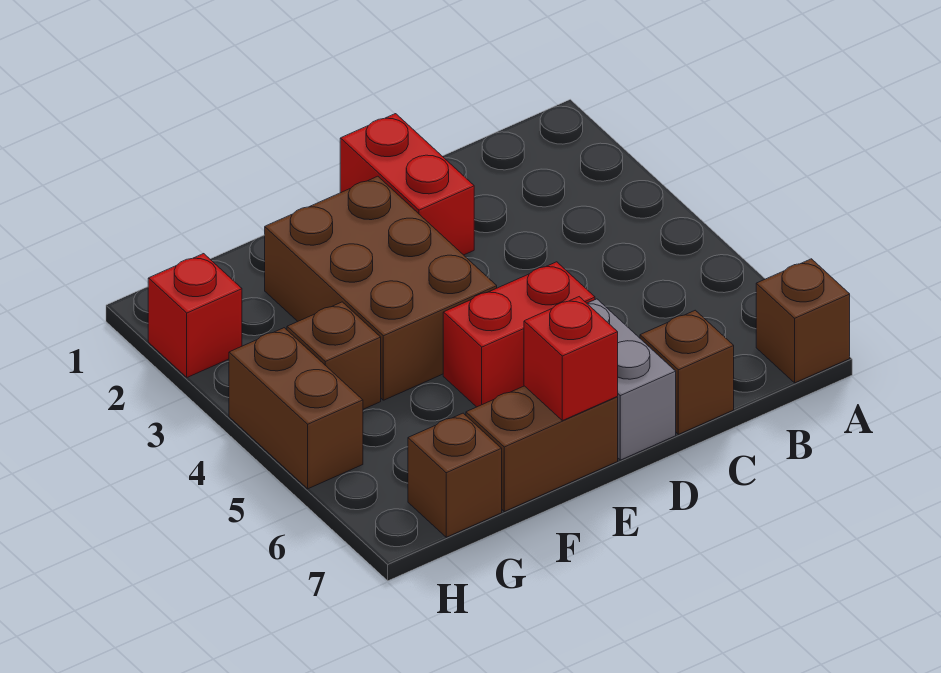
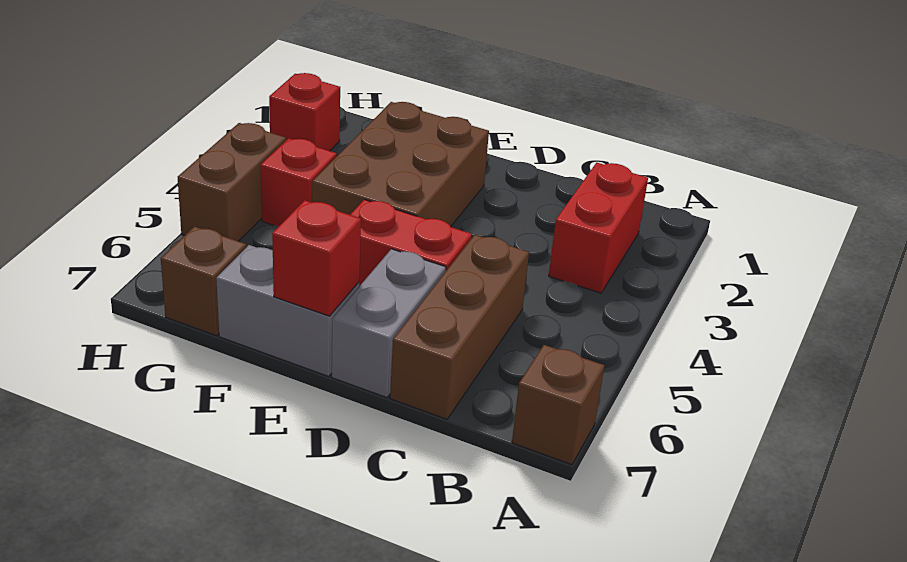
brown brick C7 level 1 -> brown brick C5:C7 level 1
red brick D1:D2 level 1 -> red brick B2:B3 level 1
brown brick E7:F7 level 1 -> grey brick E7:F7 level 1
brown brick G4 level 1 -> red brick G4 level 1

